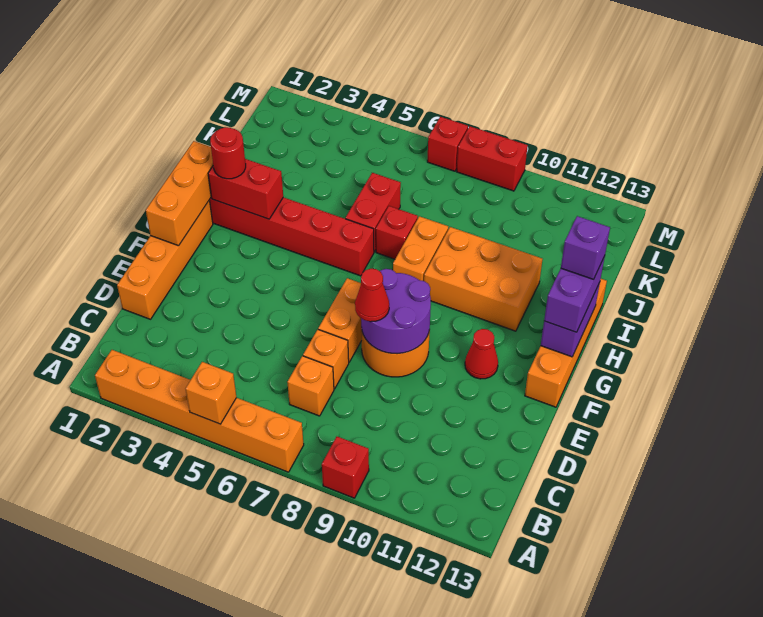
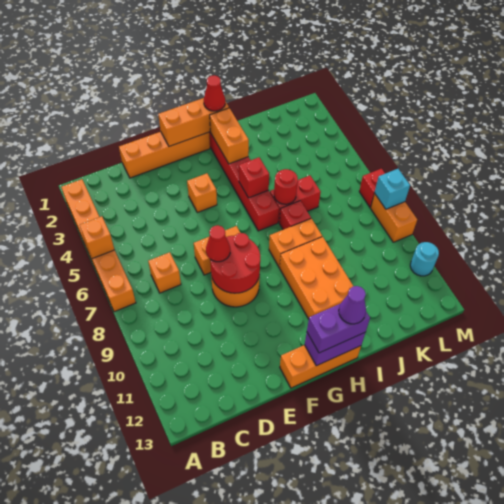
red brick A9 level 1 -> red brick H5 level 2
orange brick D7 level 1 -> orange brick F4 level 1
purple round brick E8:F9 level 2 -> red round brick E8:F9 level 2
red cone F11 level 1 -> red cone H1 level 3
orange brick F13:I13 level 1 -> orange brick F13:H13 level 1
red brick H2:H3 level 2 -> orange brick H2:H3 level 2
red round brick H2 level 3 -> red round brick I6 level 2
purple brick H13 level 4 -> purple cone H13 level 4
red brick M8:M9 level 1 -> orange brick M8:M9 level 1
none -> cyan brick M8 level 2
none -> cyan round brick M11 level 1

